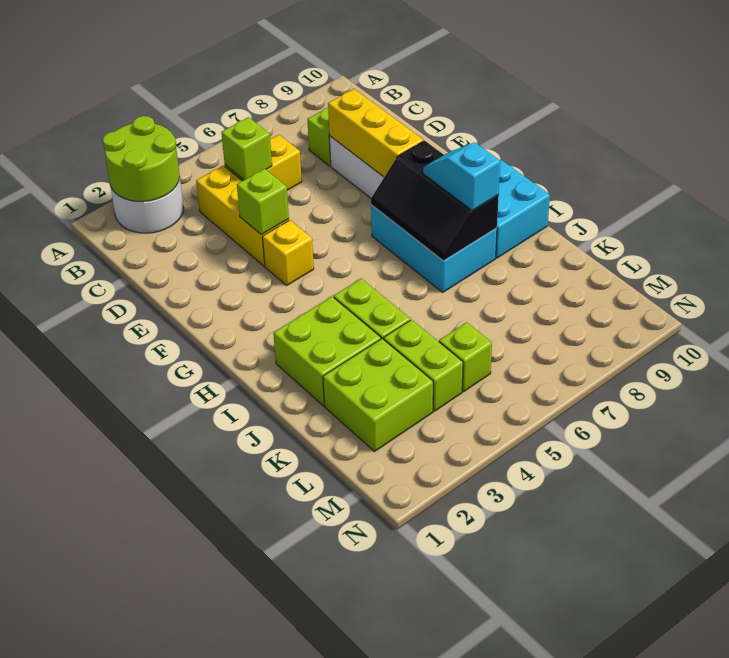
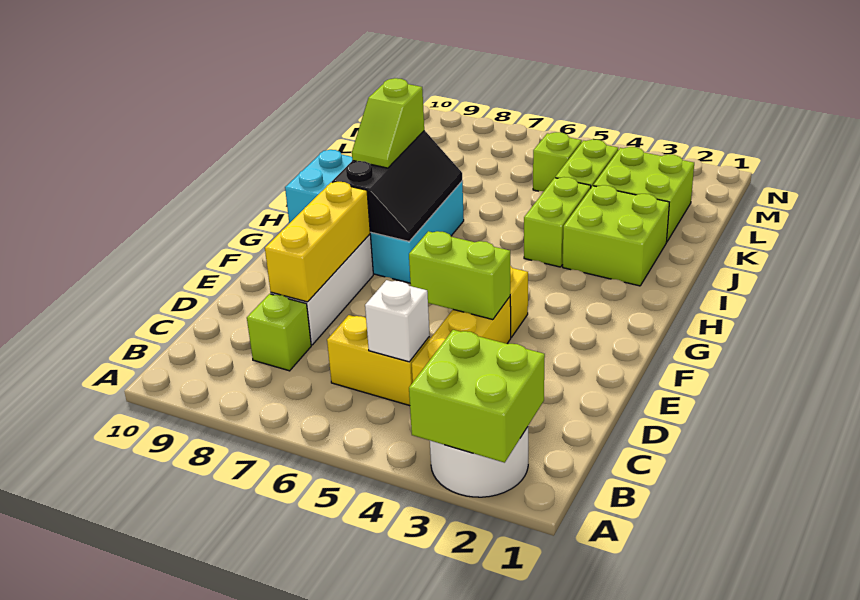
lime round brick A2:B3 level 2 -> lime brick A2:B3 level 2
lime brick C5 level 2 -> white brick C5 level 2
lime brick E4 level 2 -> lime brick E4:E5 level 2
cyan slope H8:I8 level 3 top I -> lime slope H8:I8 level 3 top I

